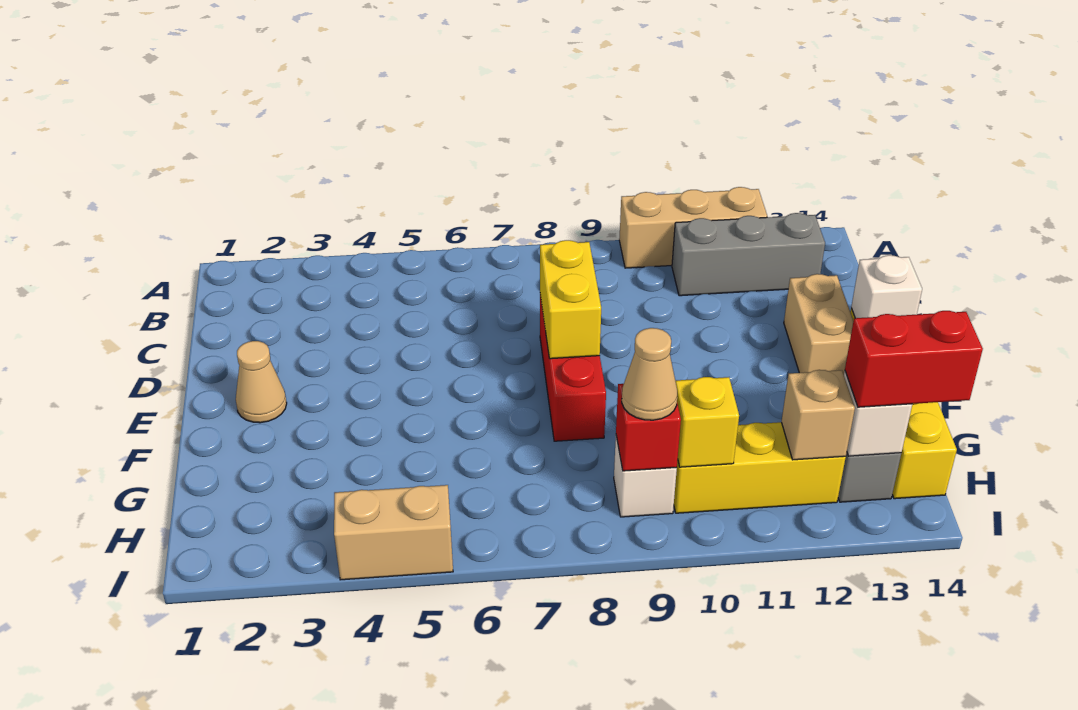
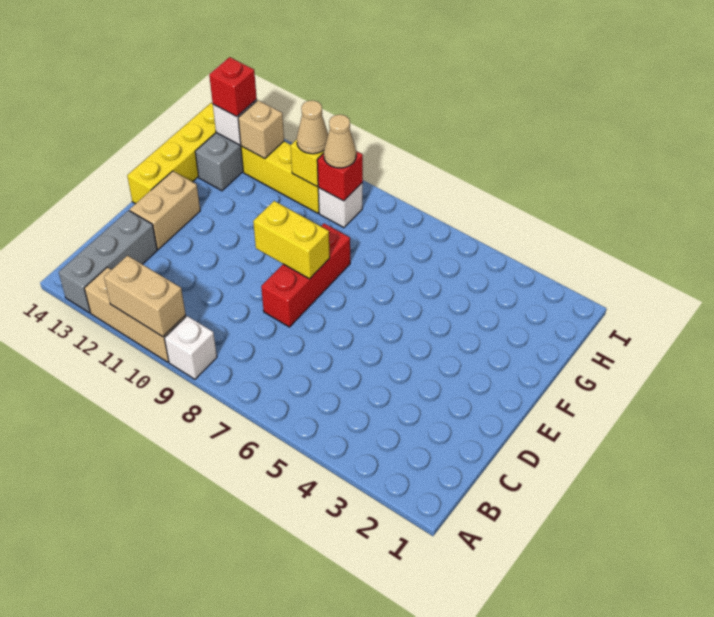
grey brick B11:B13 level 1 -> grey brick A13:C13 level 1
yellow brick D8:E8 level 2 -> yellow brick E8:E9 level 2
tan cone E2 level 1 -> tan cone H10 level 3
white brick E14 level 2 -> white brick A9 level 1
red brick H13:H14 level 3 -> red brick H13 level 3
tan brick I4:I5 level 1 -> tan brick A10:A11 level 2

